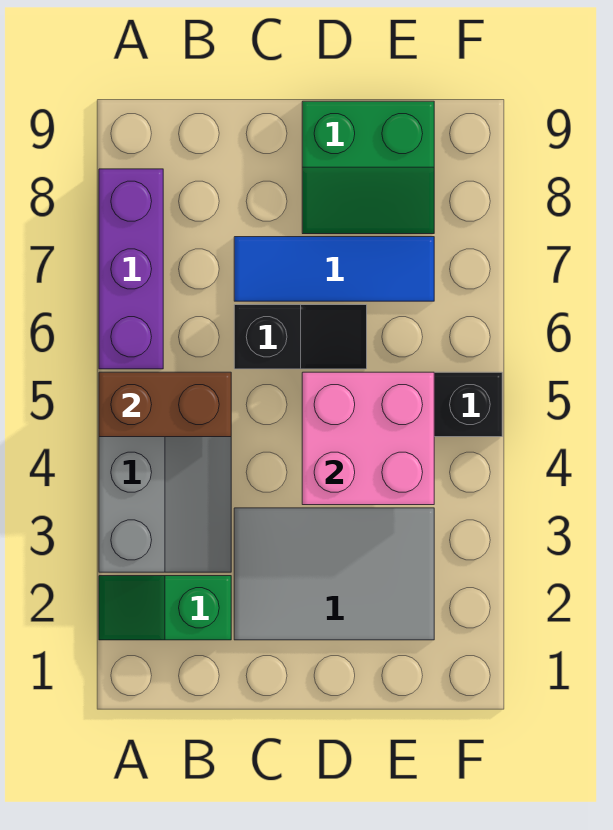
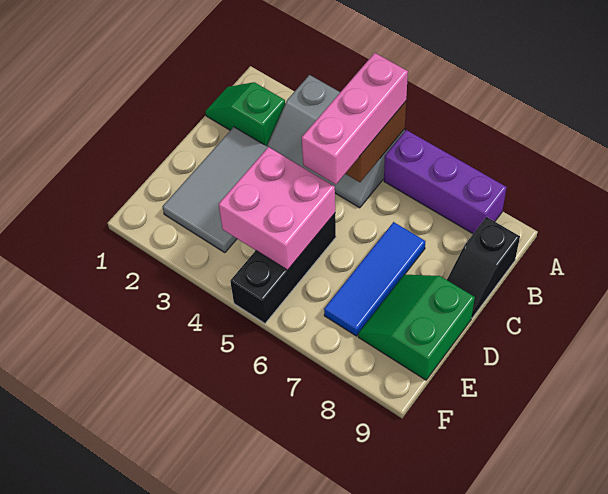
green slope A2:B2 level 1 top B -> green slope B1:B2 level 1 top 2
none -> pink brick A5:C5 level 3
black slope C6:D6 level 1 top C -> black slope B9:C9 level 1 top B

